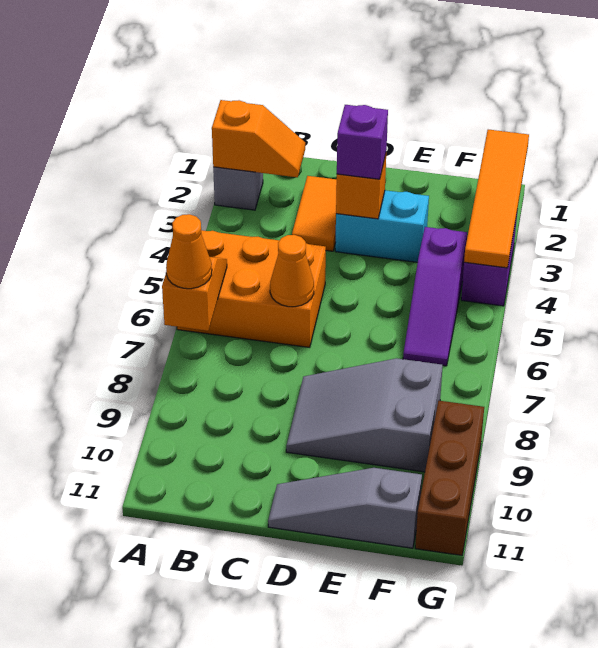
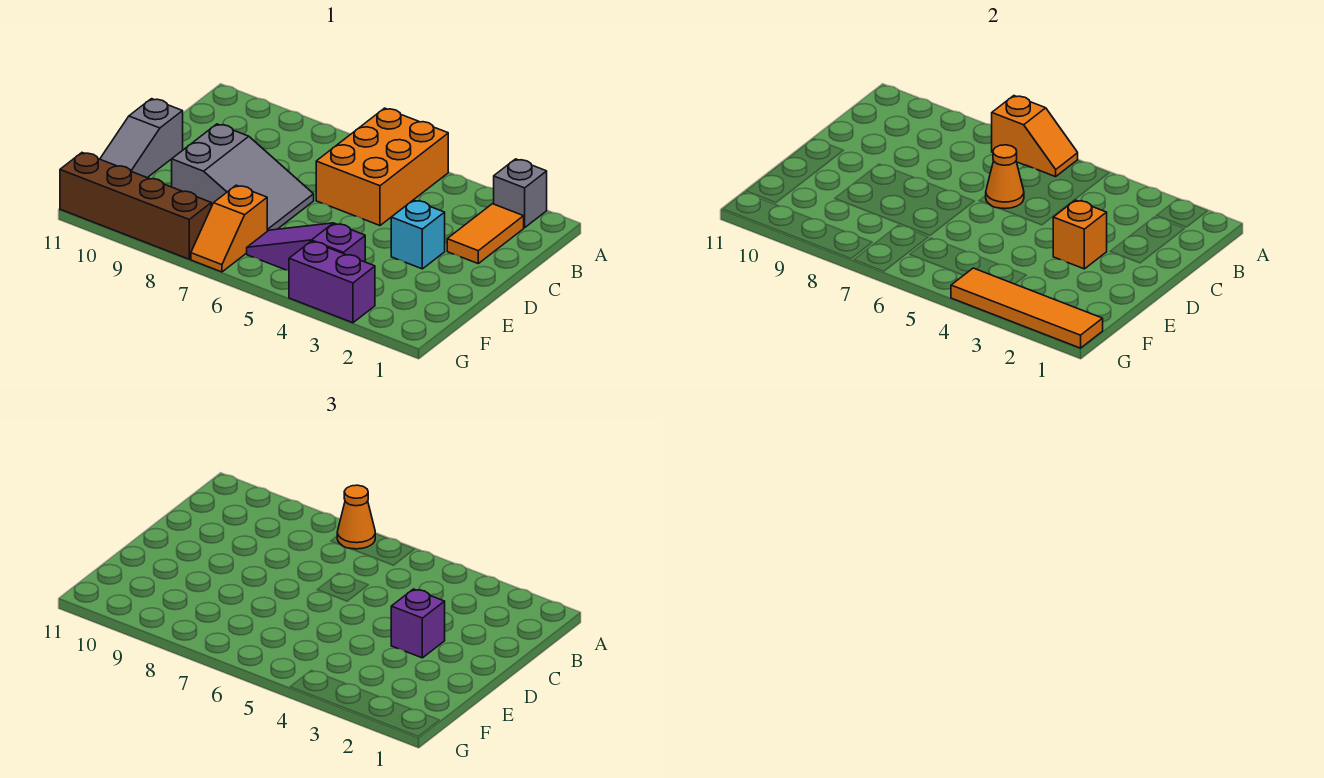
orange slope A2:B2 level 2 top A -> orange slope F7:G7 level 1 top F
orange tile C2:C3 level 1 -> orange tile B2:C2 level 1
cyan brick D3:E3 level 1 -> cyan brick D3 level 1
grey slope D8:F9 level 1 top F -> grey slope D7:E9 level 1 top 9
grey slope D11:F11 level 1 top F -> grey slope D11:F11 level 1 top D
brown brick G9:G11 level 1 -> brown brick G8:G11 level 1

